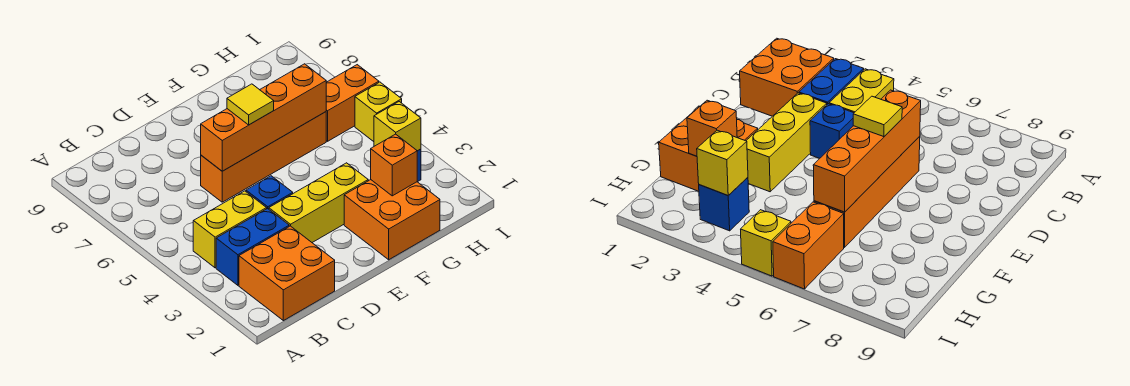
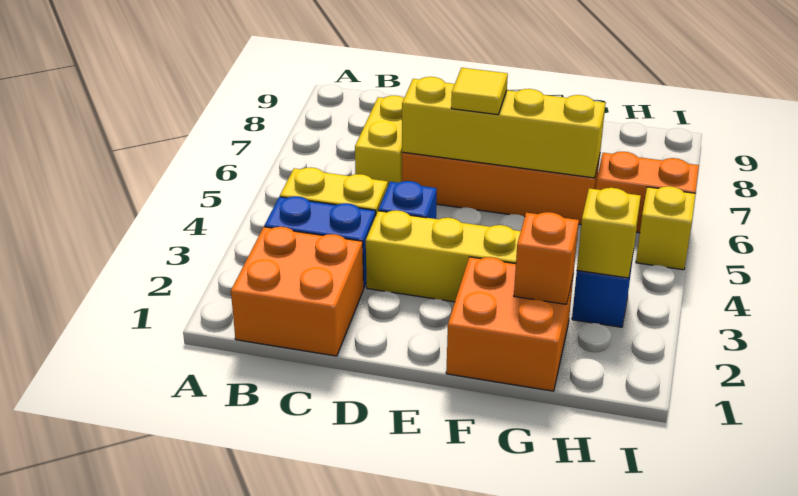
none -> yellow brick C6:C7 level 1
orange brick D6:G6 level 2 -> yellow brick D6:G6 level 2

